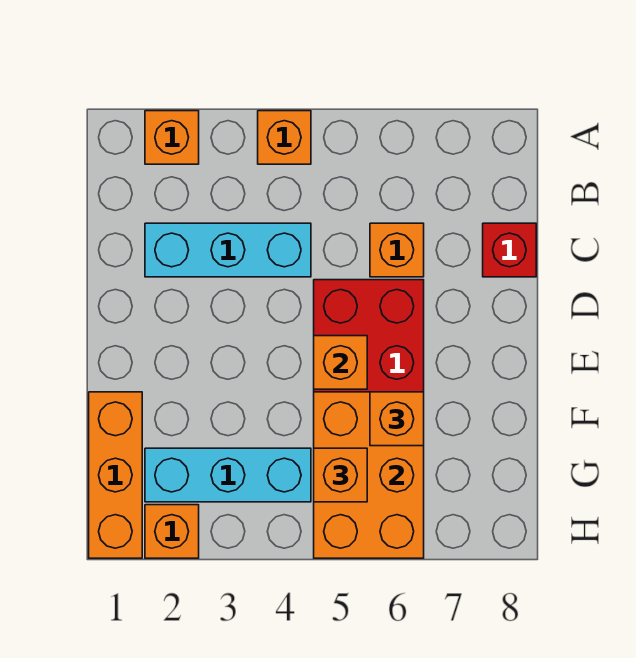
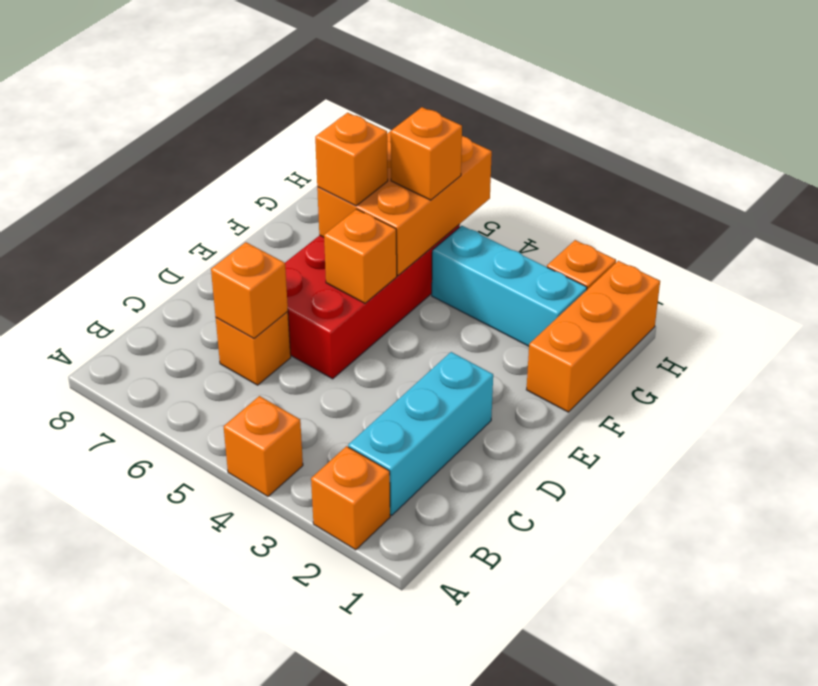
cyan brick C2:C4 level 1 -> cyan brick B2:D2 level 1
none -> orange brick C6 level 2
red brick C8 level 1 -> none

